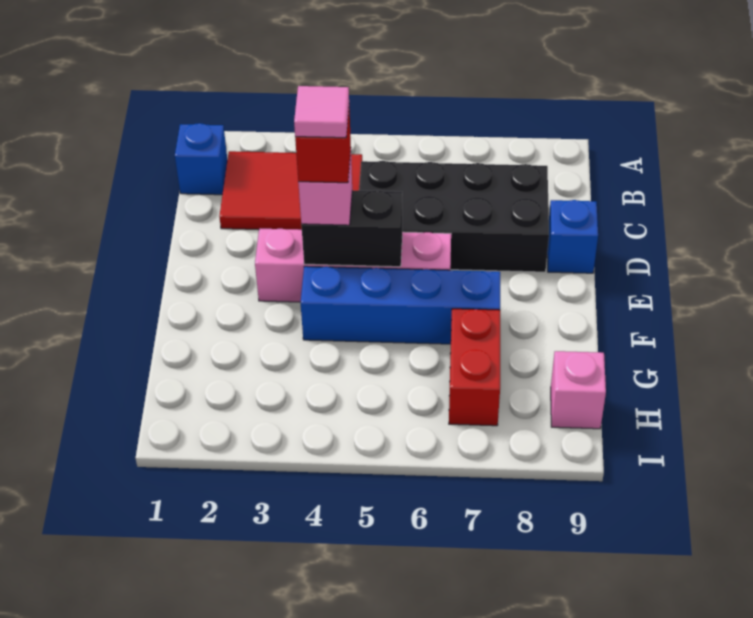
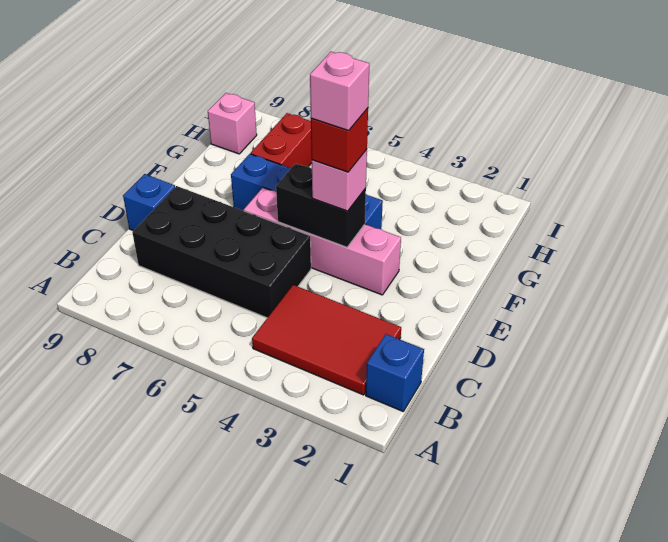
pink tile E4 level 5 -> pink brick E4 level 5

